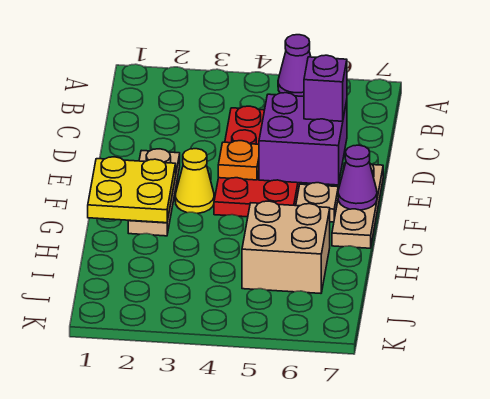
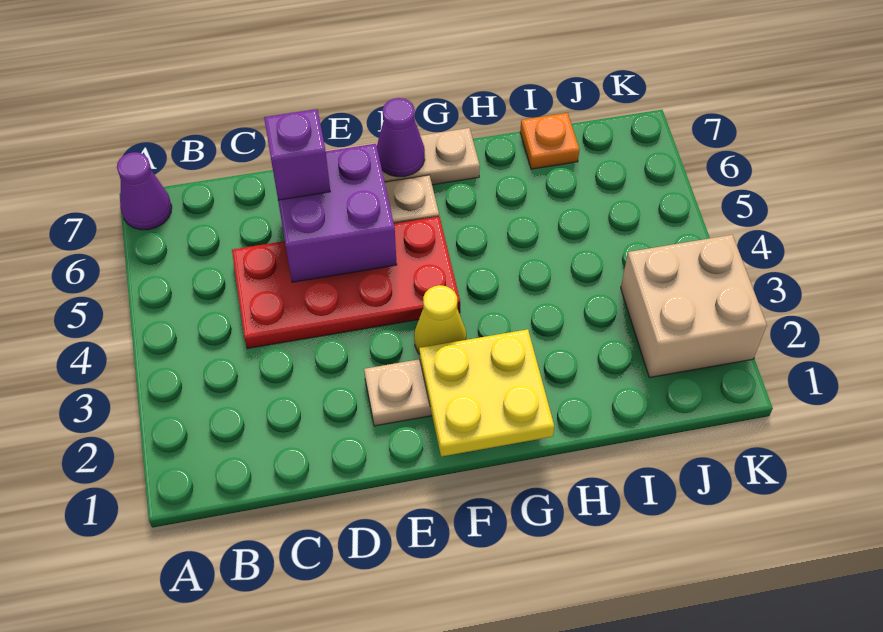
purple cone A5 level 1 -> purple cone A7 level 1
orange plate E4 level 2 -> orange plate I7 level 1
tan brick H5:I6 level 1 -> tan brick J2:K3 level 1

